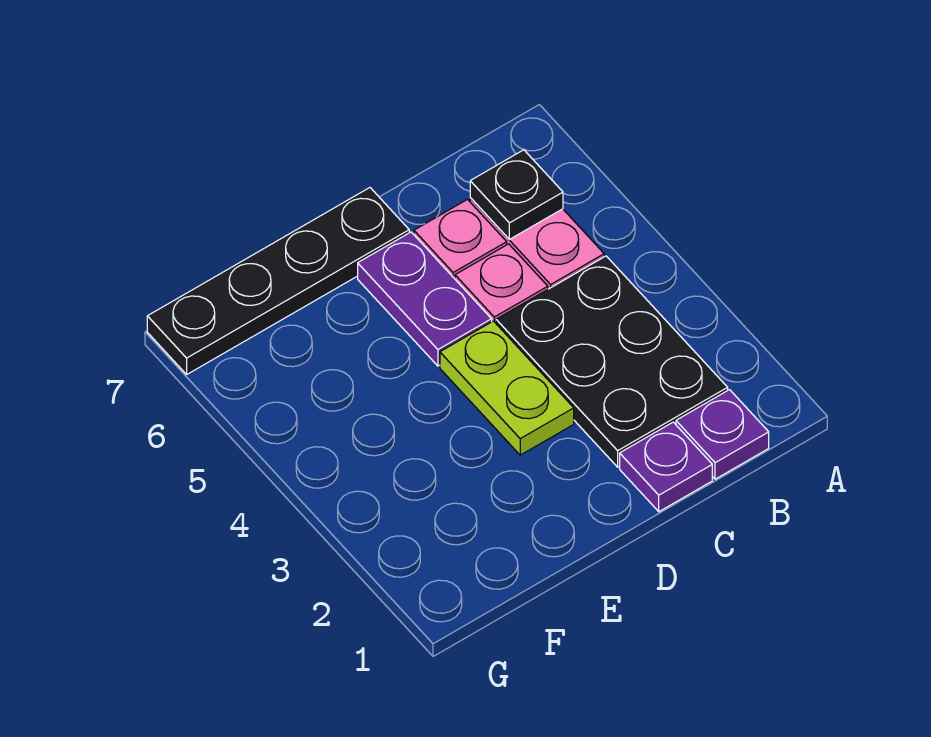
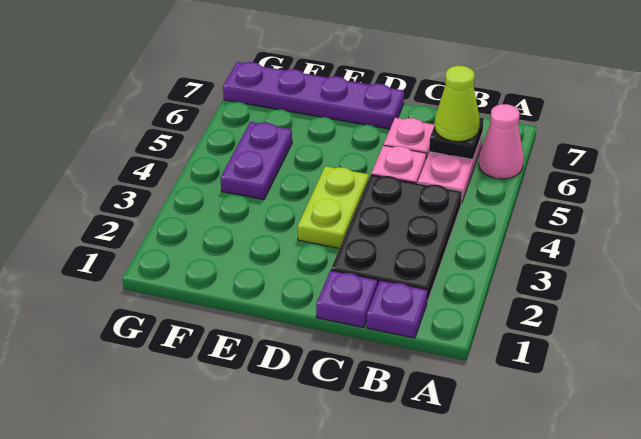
none -> pink cone A6 level 1
none -> lime cone B6 level 3
purple plate D5:D6 level 1 -> purple plate F4:F5 level 1
black plate D7:G7 level 1 -> purple plate D7:G7 level 1

